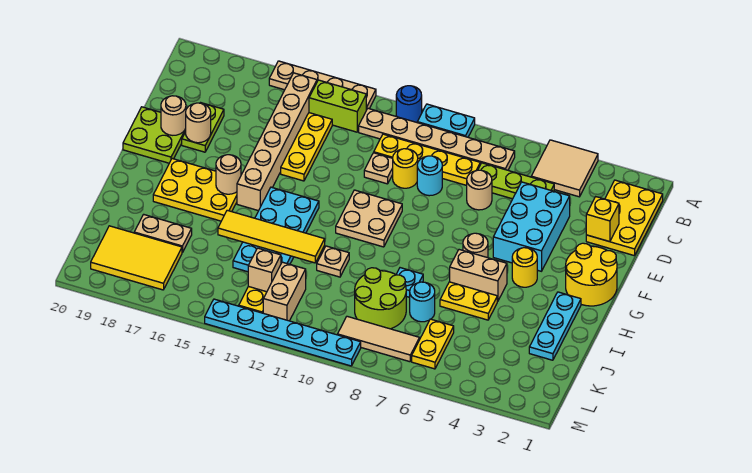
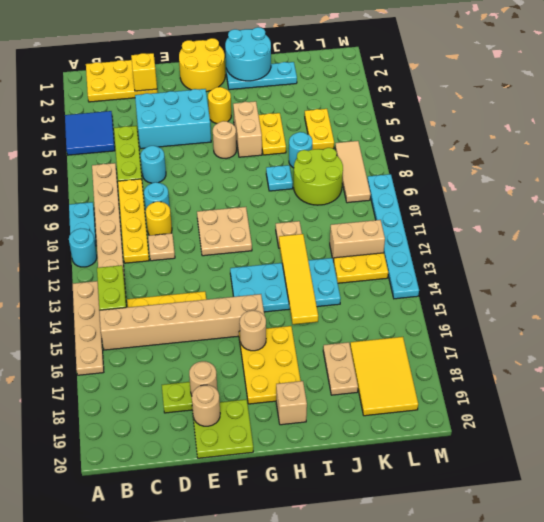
tan tile A4:B5 level 1 -> blue tile A4:B5 level 1
blue round brick A11 level 1 -> cyan round brick A11 level 1
tan round brick D7 level 1 -> cyan round brick D7 level 1
none -> cyan round brick H1:I2 level 2
yellow plate K6:L6 level 1 -> yellow plate K5:K6 level 1
tan brick K13 level 2 -> tan brick H19 level 1

